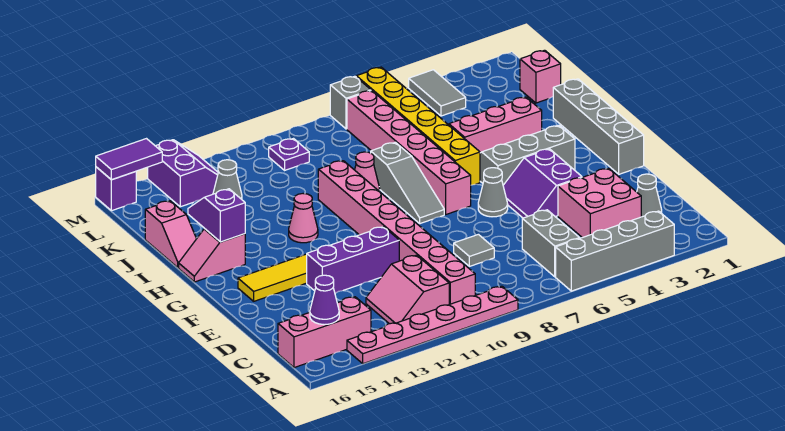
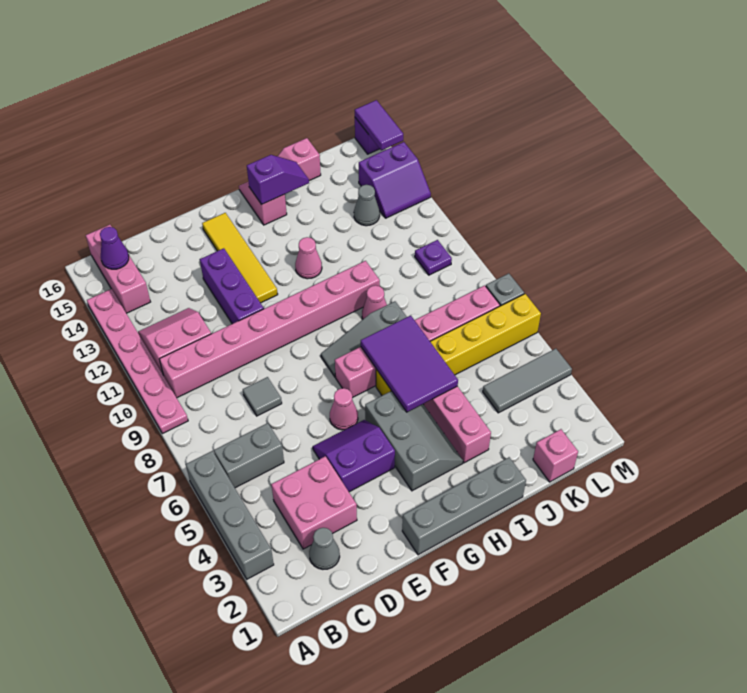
grey cone F6 level 1 -> pink cone F6 level 1
none -> purple tile H5:I7 level 2
grey tile L4:M4 level 1 -> grey tile K4:M4 level 1

